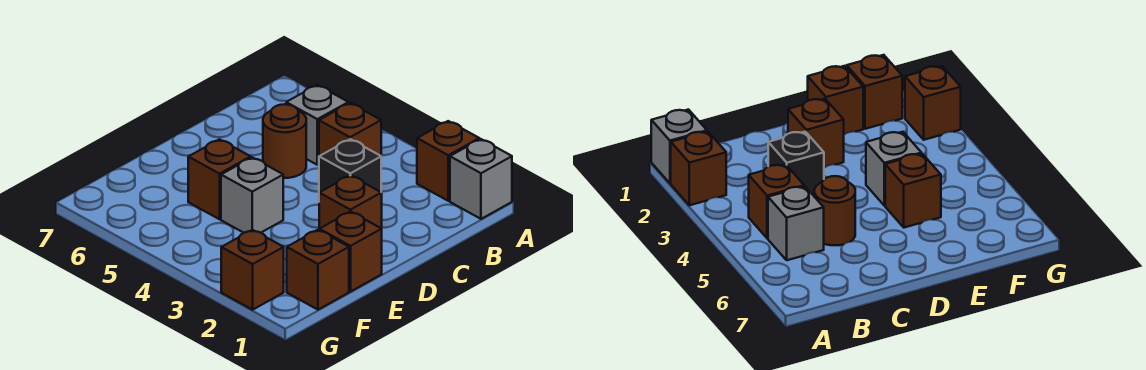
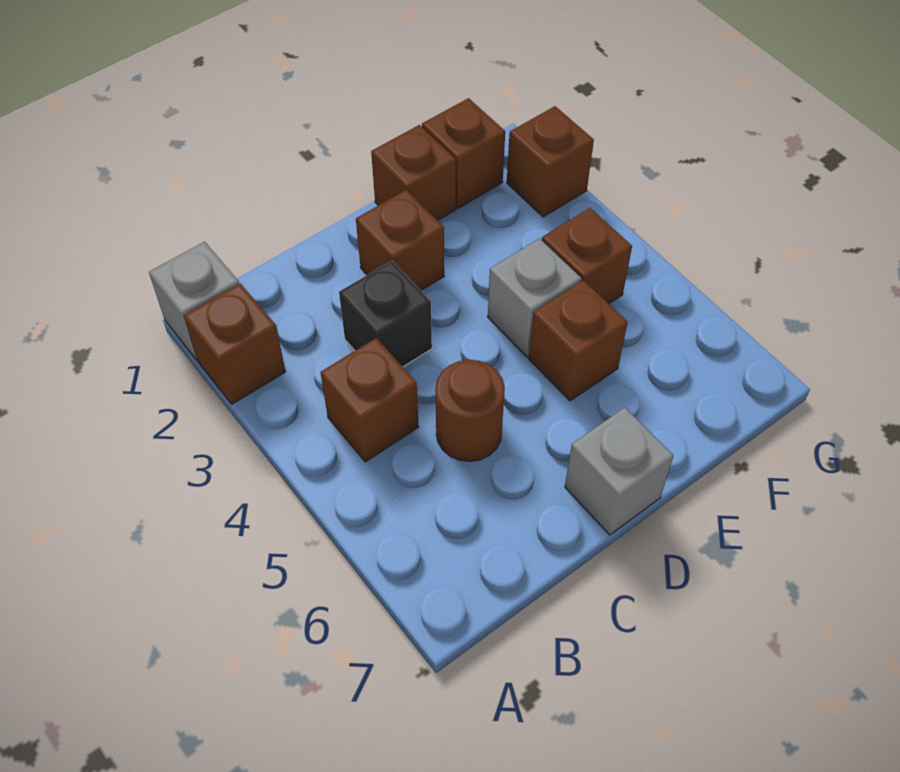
grey brick B5 level 1 -> grey brick D7 level 1
none -> brown brick F4 level 1

